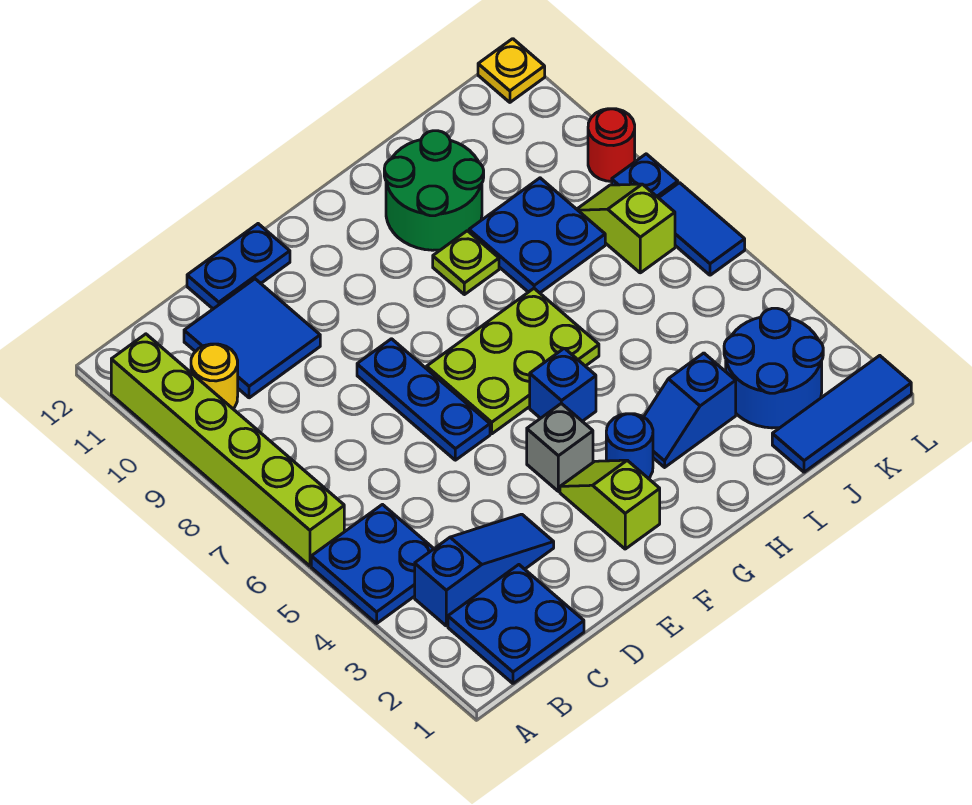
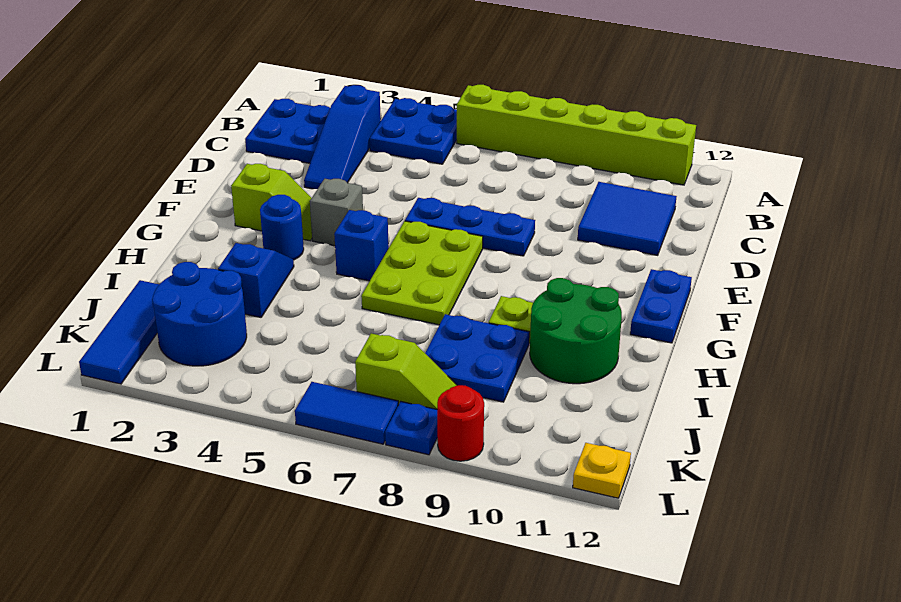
yellow round brick B10 level 1 -> none
blue plate D12:E12 level 1 -> blue plate F12:G12 level 1

